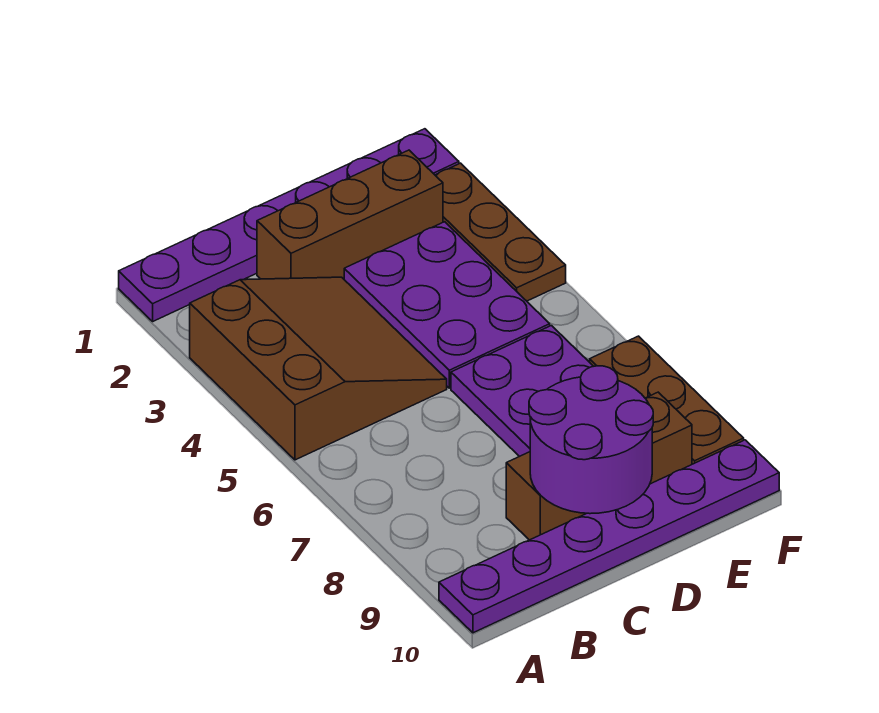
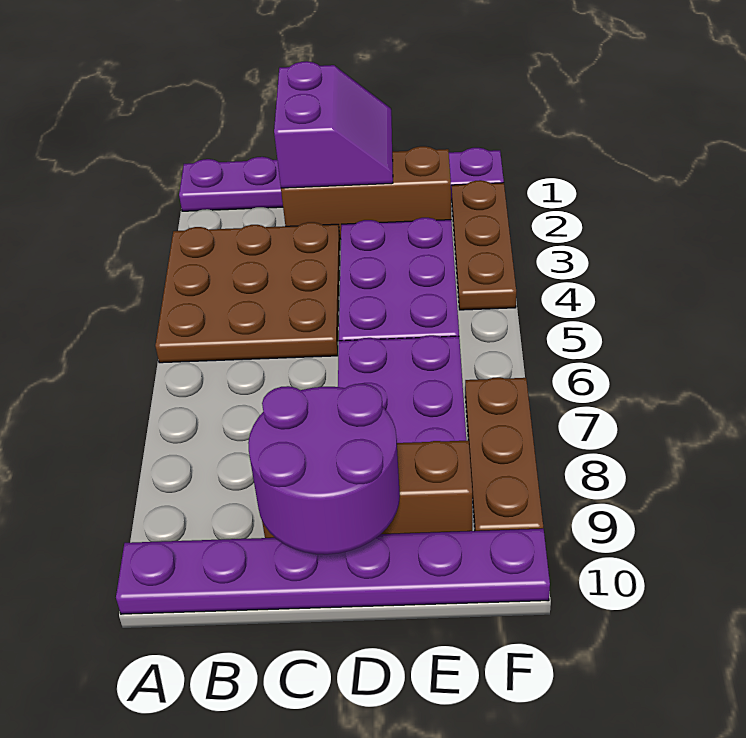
brown slope A3:C5 level 1 top A -> brown plate A3:C5 level 1
none -> purple slope C1:D2 level 2 top C

